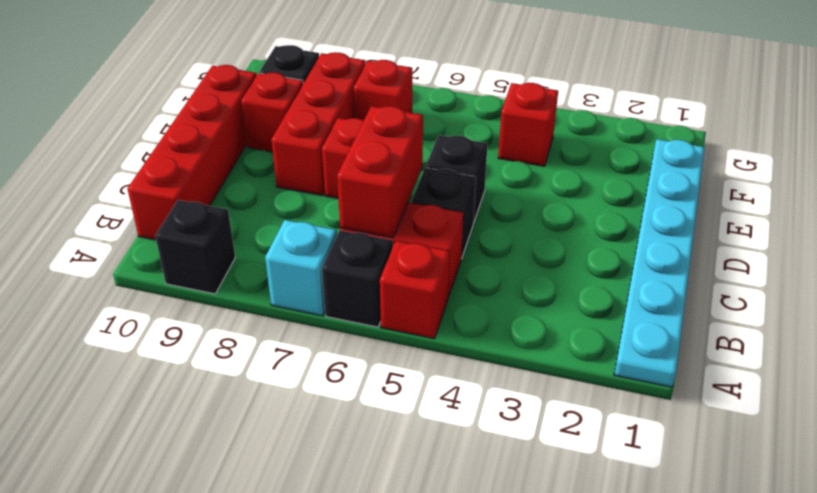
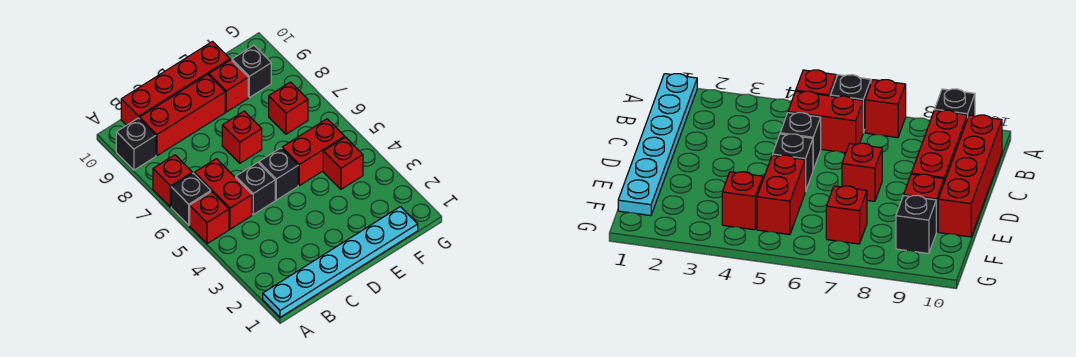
cyan brick A7 level 1 -> red brick A7 level 1
red brick B6:C6 level 2 -> red brick E5:F5 level 1
red brick D8:F8 level 1 -> red brick B9:D9 level 1

